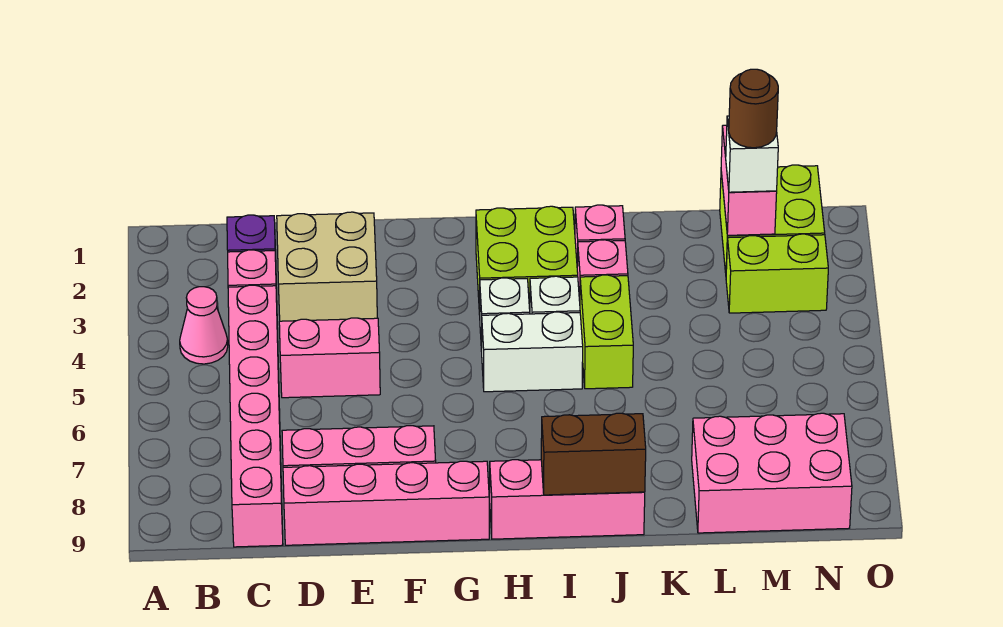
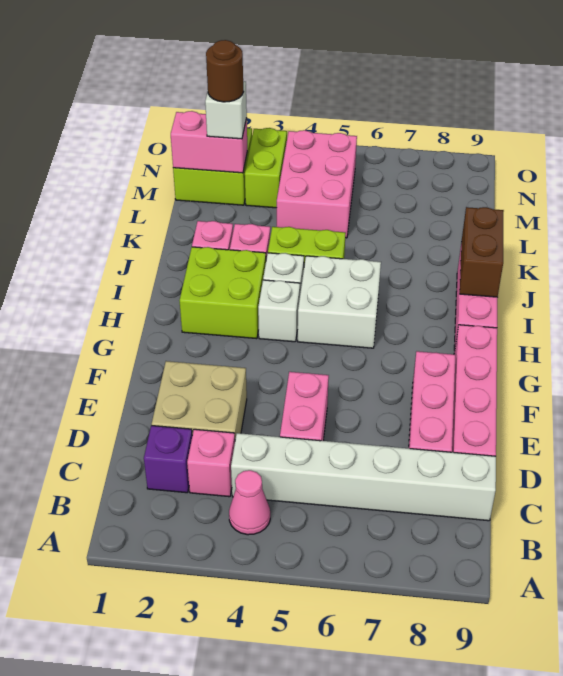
pink brick C4:C9 level 1 -> white brick C4:C9 level 1
white brick H5:I5 level 1 -> white brick H5:I6 level 1
pink brick L8:N9 level 1 -> pink brick L4:N5 level 1

